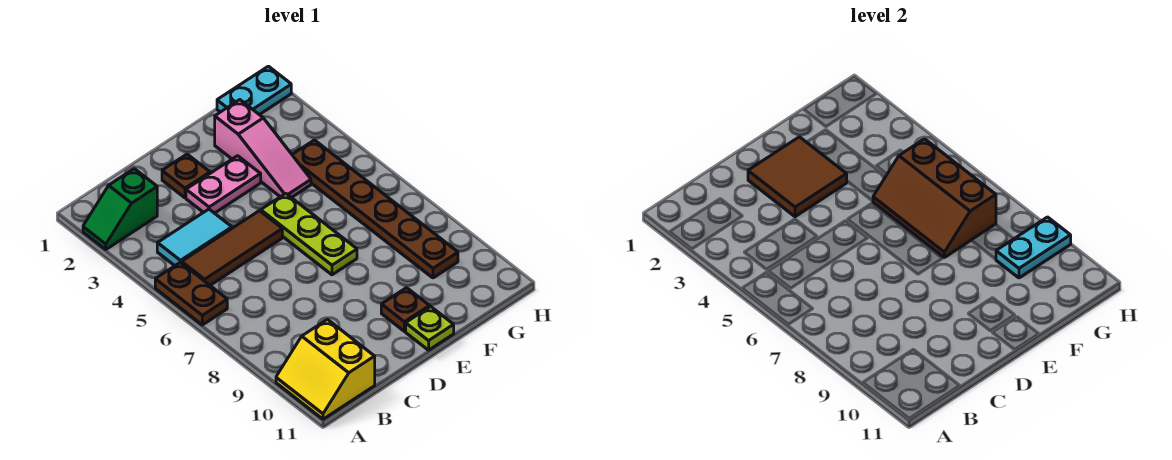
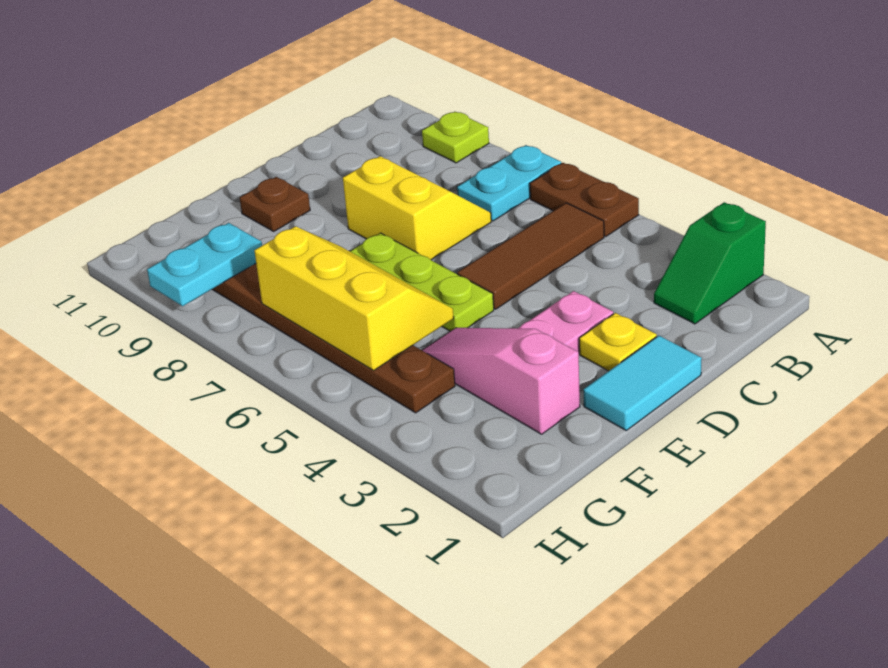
green slope A2:B2 level 1 top B -> green slope A2:B2 level 1 top A
yellow slope A10:B11 level 1 top B -> yellow slope C7:D8 level 1 top D
cyan tile B4:C4 level 1 -> cyan tile D1:E1 level 1
brown plate D2 level 1 -> yellow plate D2 level 1
brown tile D2:E3 level 2 -> none
lime plate E11 level 1 -> lime plate A9 level 1
brown slope F5:G7 level 2 top G -> yellow slope F5:G7 level 2 top G
cyan plate G1:H1 level 1 -> cyan plate A7:B7 level 1

